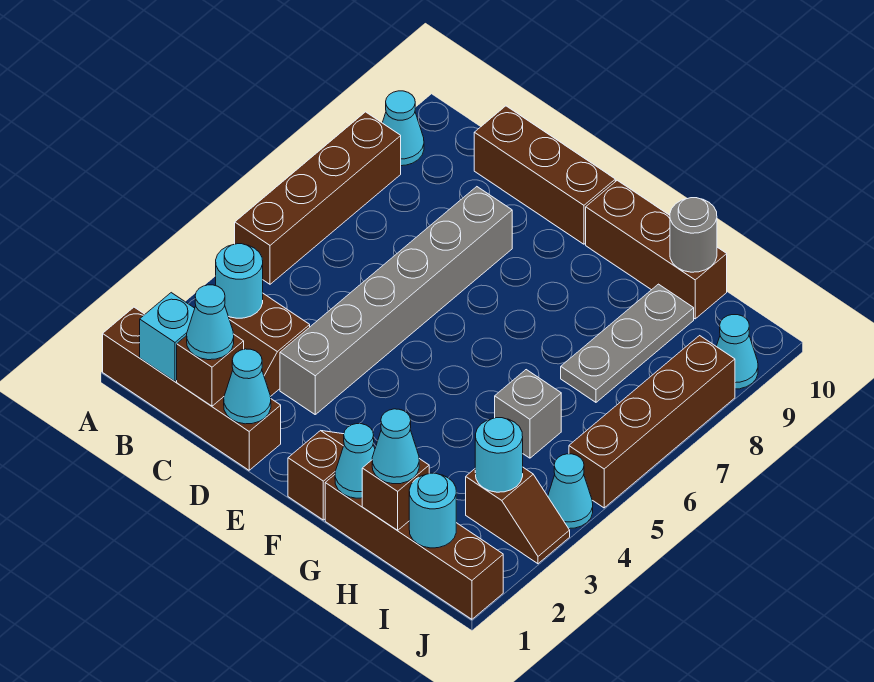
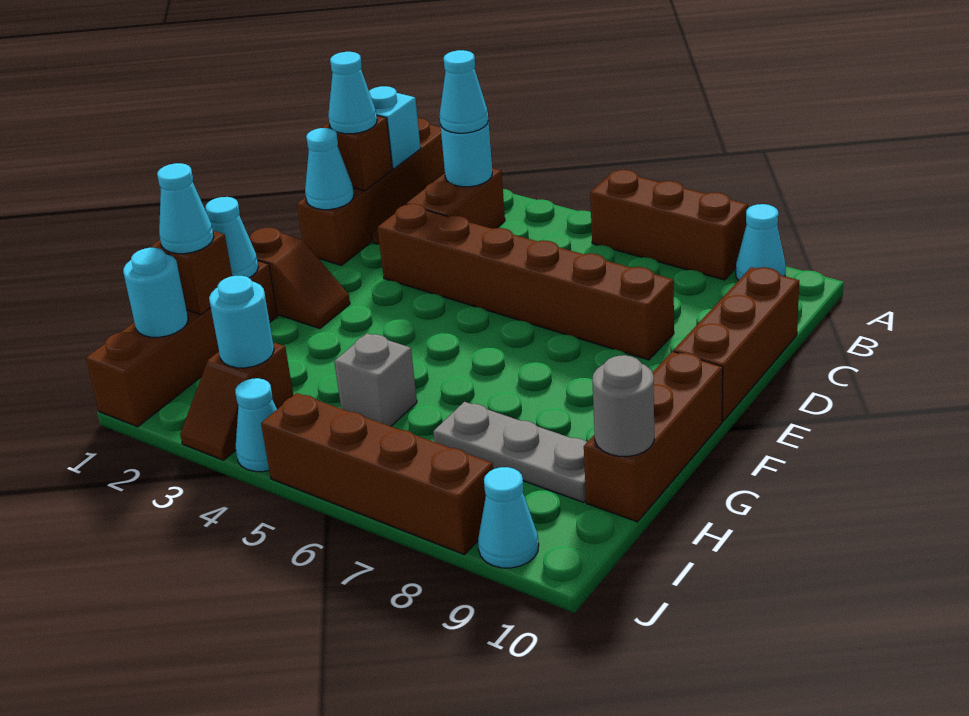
brown brick A5:A8 level 1 -> brown brick A6:A8 level 1
none -> cyan cone B3 level 3
grey brick D3:D8 level 1 -> brown brick D3:D8 level 1

